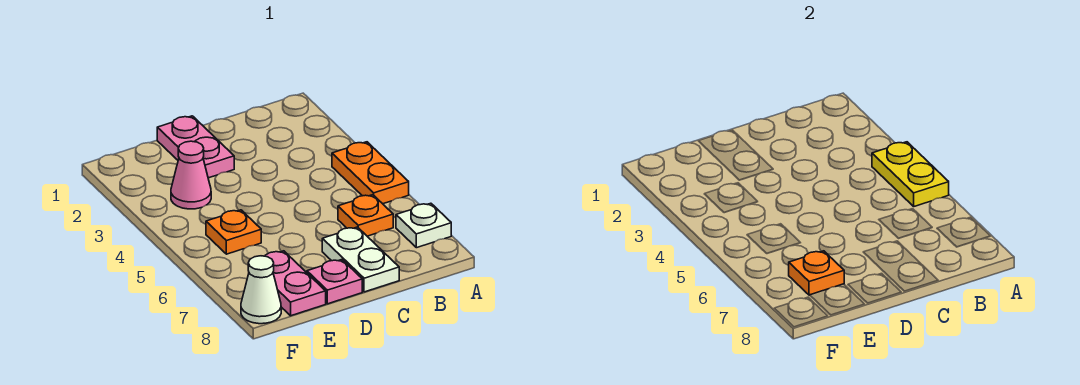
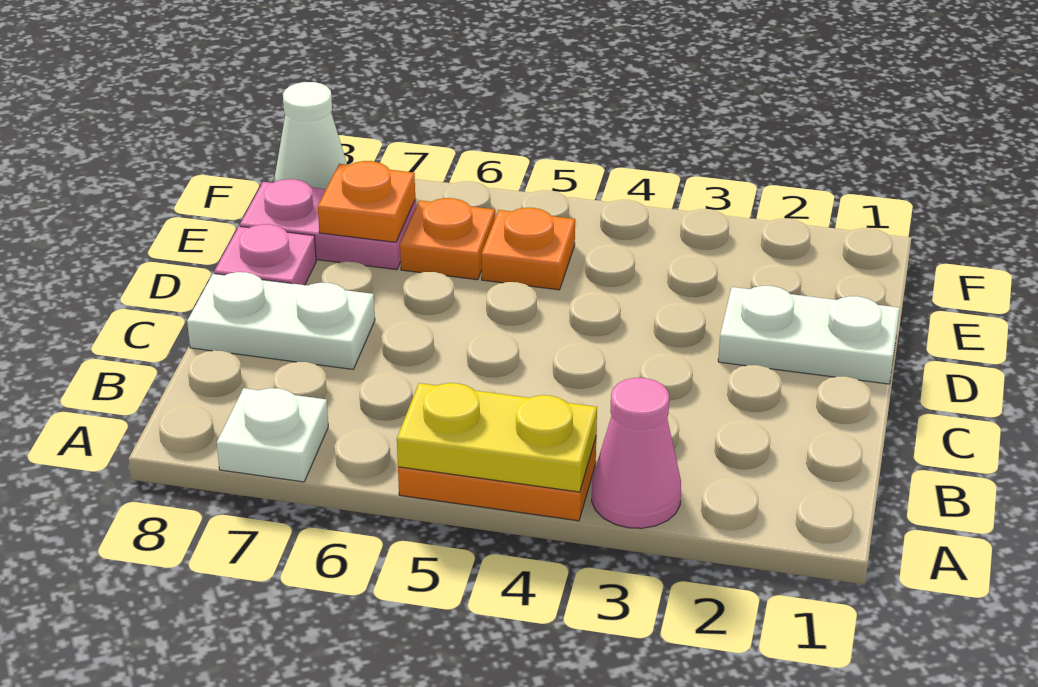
orange plate B6 level 1 -> orange plate E6 level 1
pink plate D1:D2 level 1 -> white plate D1:D2 level 1
pink cone E3 level 1 -> pink cone A3 level 1

